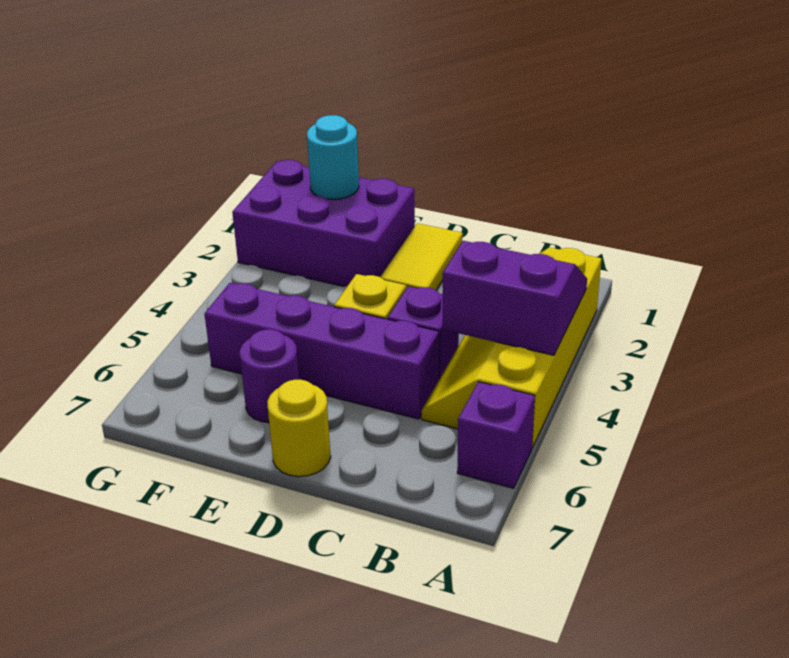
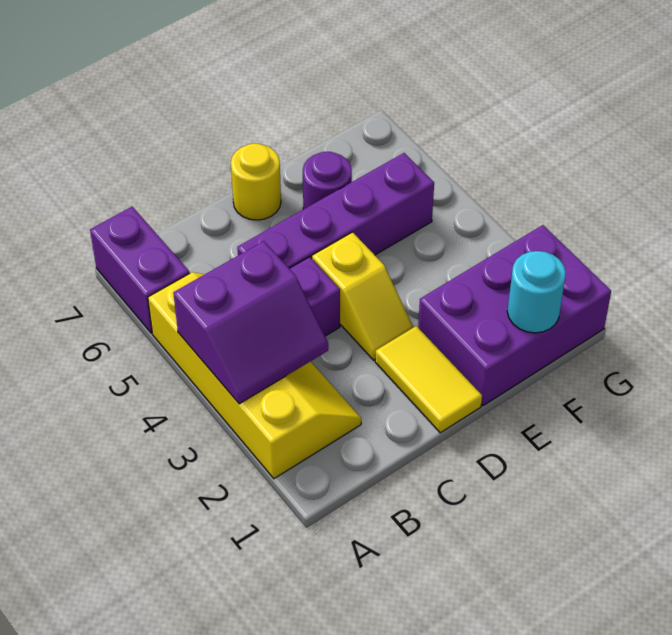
purple brick A6 level 1 -> purple brick A6:A7 level 1

